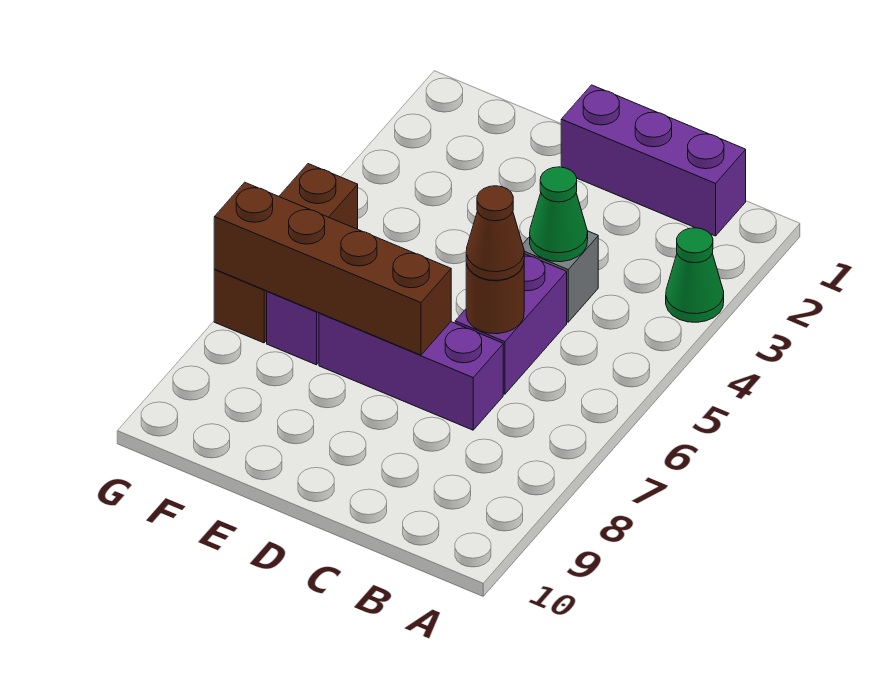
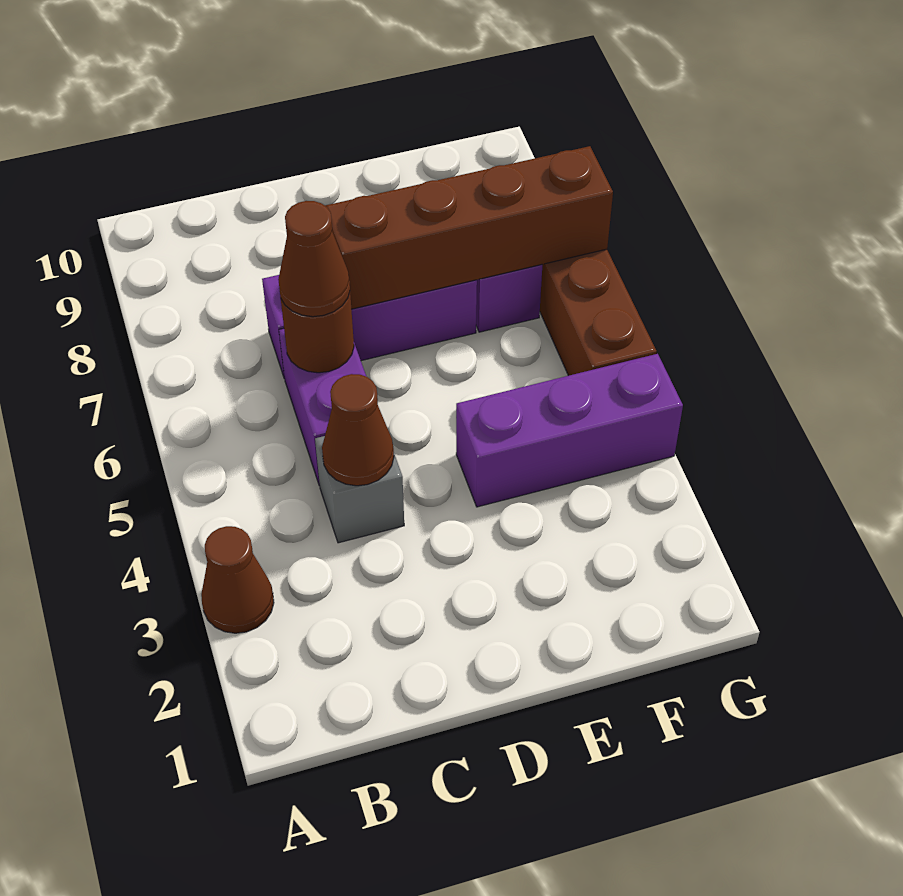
green cone A3 level 1 -> brown cone A3 level 1
purple brick B1:D1 level 1 -> purple brick E4:G4 level 1
green cone C4 level 2 -> brown cone C4 level 2

